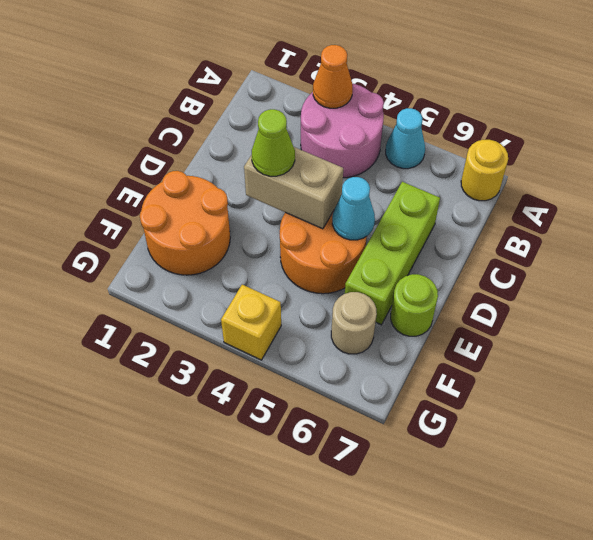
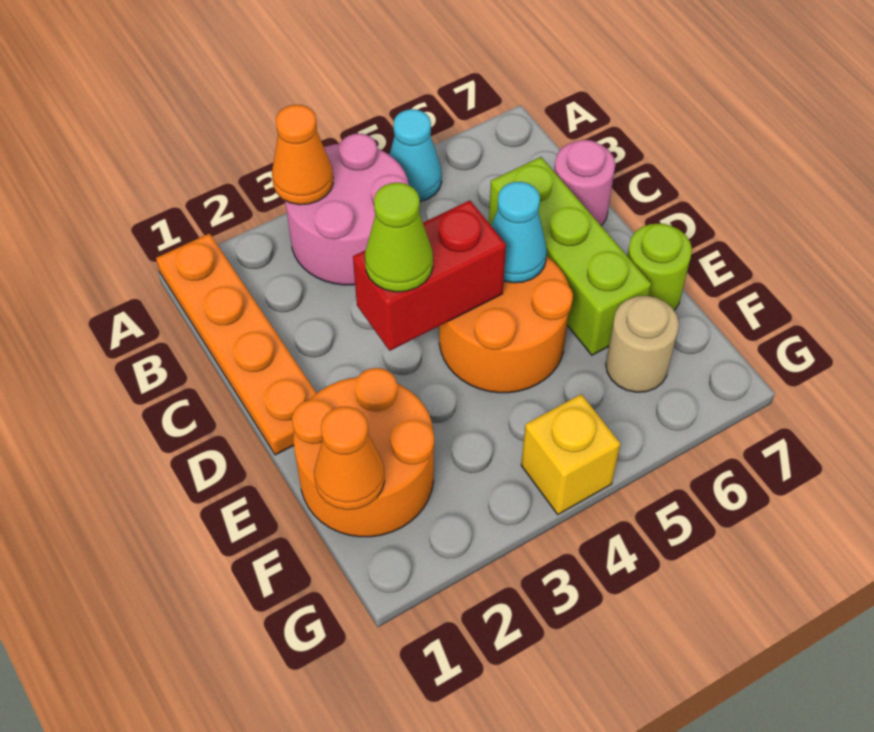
none -> orange plate A1:D1 level 1
yellow round brick A7 level 1 -> none
none -> pink round brick C7 level 1
tan brick D3:D4 level 2 -> red brick D3:D4 level 2
none -> orange cone F1 level 2

